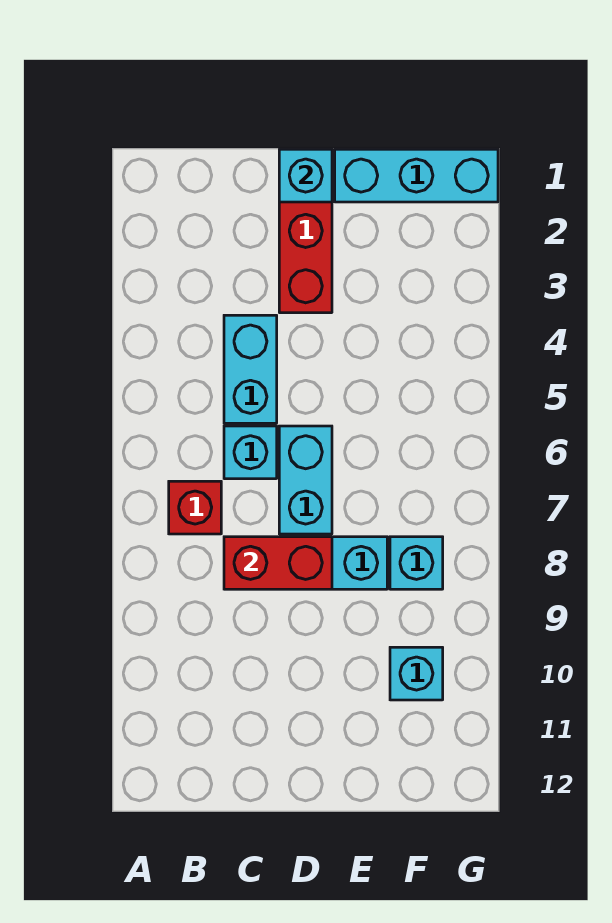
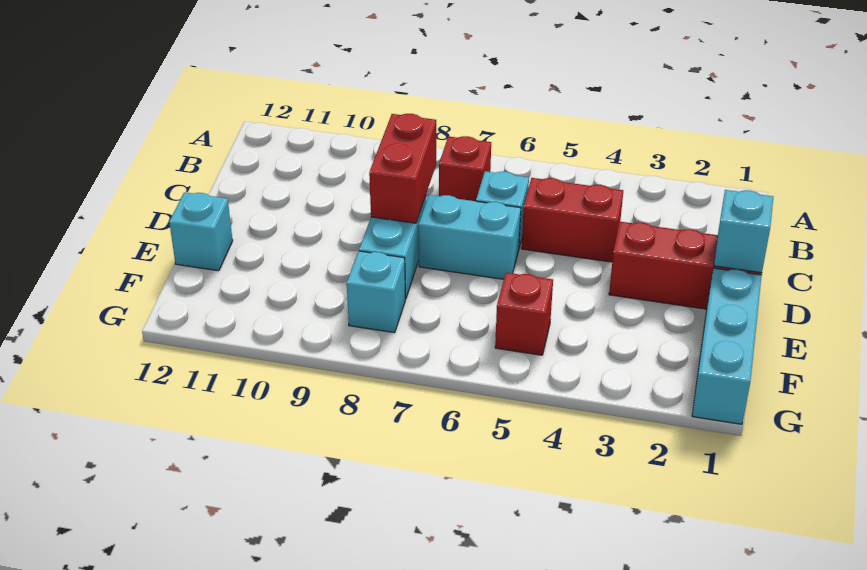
cyan brick C4:C5 level 1 -> red brick C4:C5 level 1
none -> red brick F5 level 1
cyan brick F10 level 1 -> cyan brick E12 level 1

